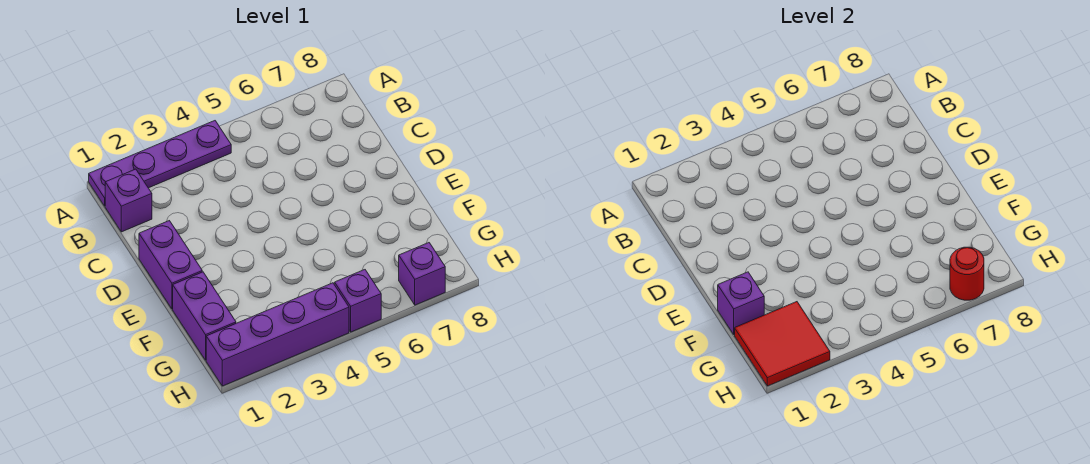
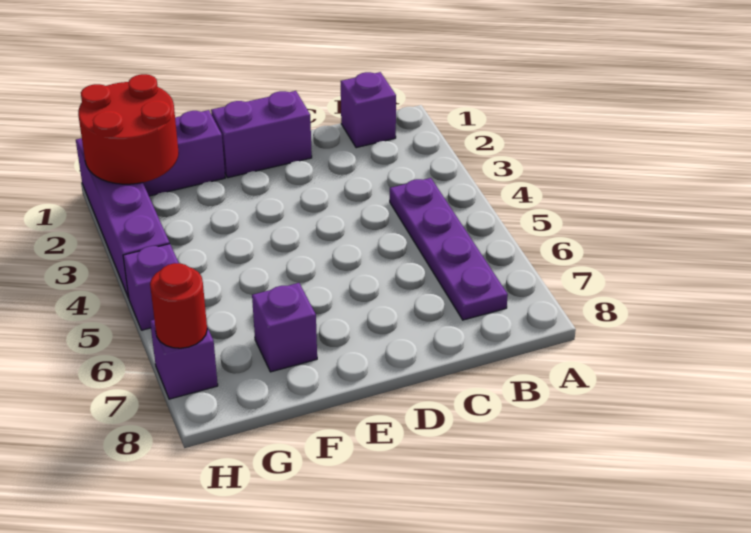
purple plate A1:A4 level 1 -> purple plate B4:B7 level 1
purple brick F1 level 2 -> purple brick F7 level 1
red tile G1:H2 level 2 -> red round brick G1:H2 level 2

